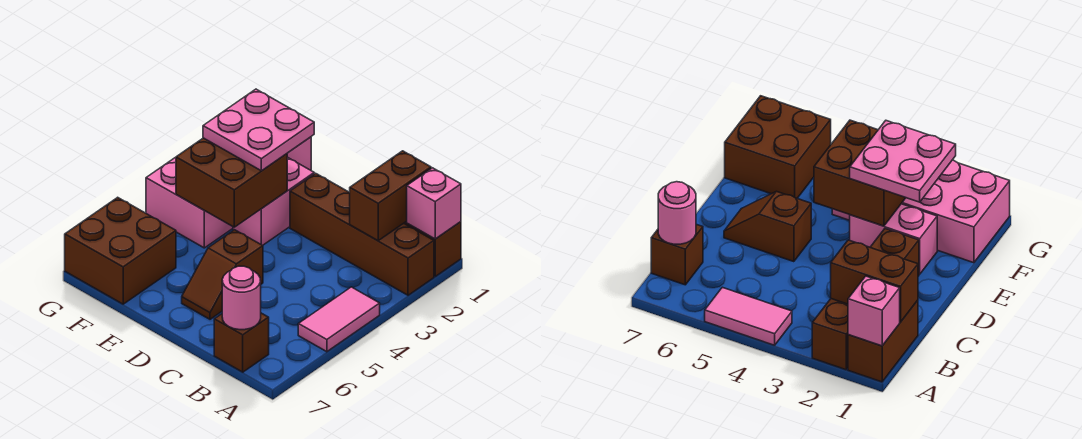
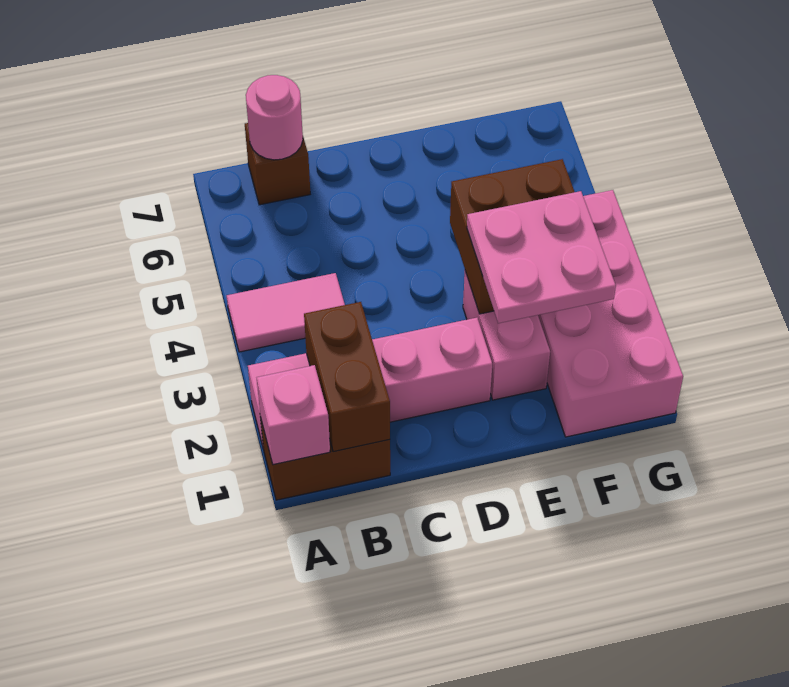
brown brick A2:D2 level 1 -> pink brick A2:D2 level 1
pink tile A4:A5 level 1 -> pink tile A4:B4 level 1
brown slope D5:D6 level 1 top 5 -> none
brown brick F6:G7 level 1 -> none

